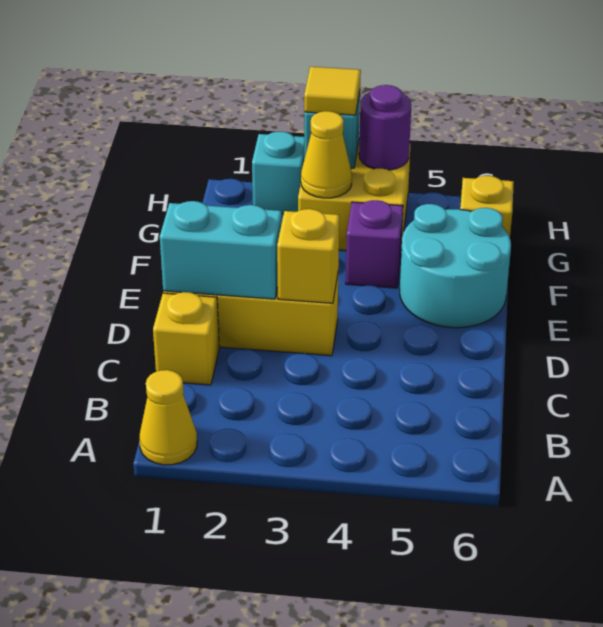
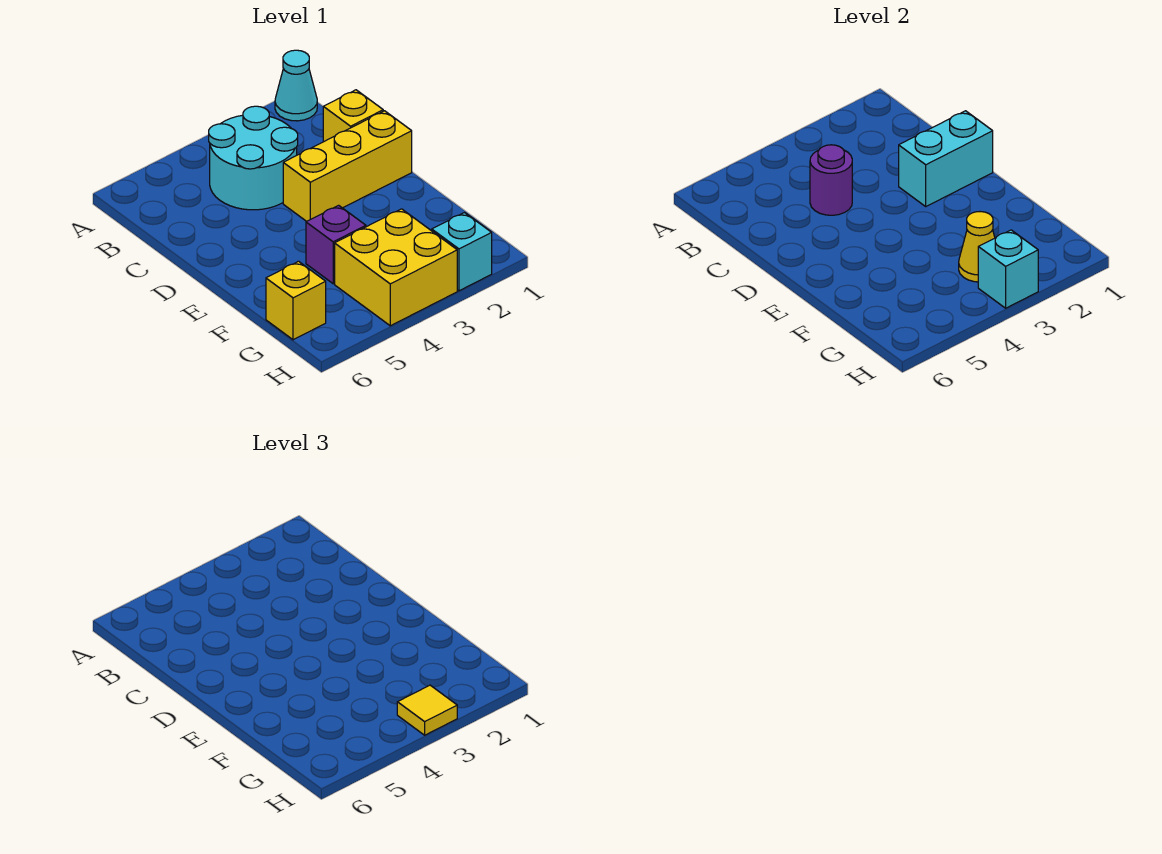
yellow cone A1 level 1 -> cyan cone A1 level 1
yellow brick D3 level 2 -> none
cyan round brick E5:F6 level 1 -> cyan round brick B3:C4 level 1
purple round brick H4 level 2 -> purple round brick C4 level 2

